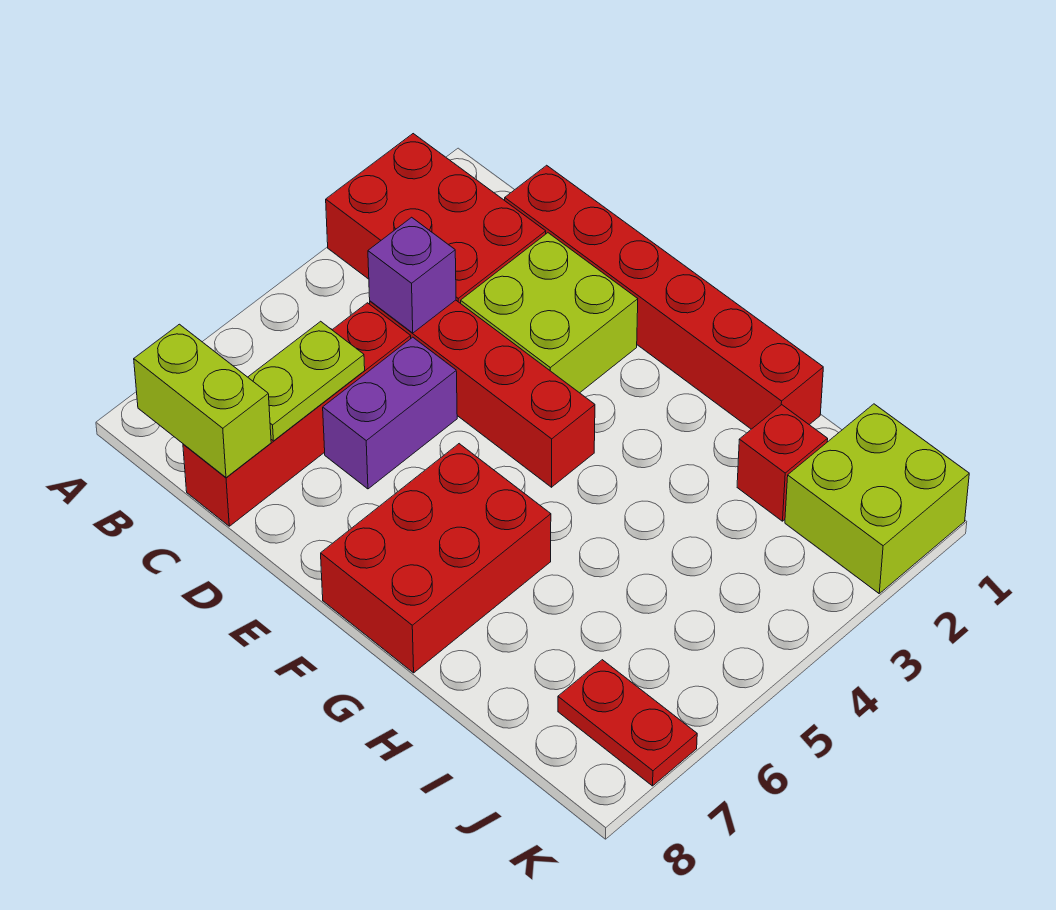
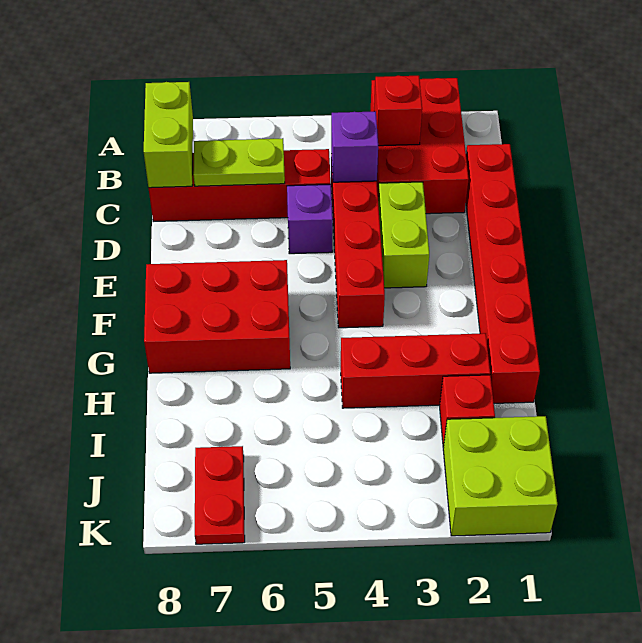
none -> red brick B3 level 2
lime brick D2:E3 level 1 -> lime brick D3:E3 level 1
purple brick D5:D6 level 1 -> purple brick D5 level 1
none -> red brick H2:H4 level 1

